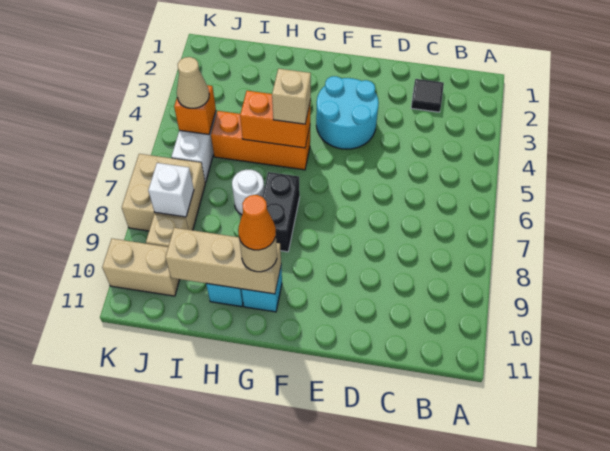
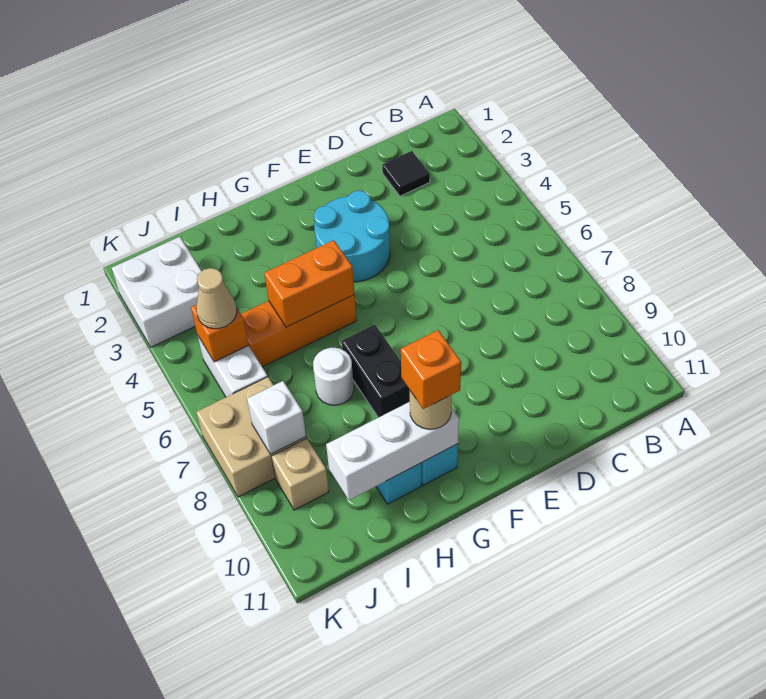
tan brick G5 level 3 -> none
tan brick G10:I10 level 2 -> white brick G10:I10 level 2
orange cone G10 level 4 -> orange brick G10 level 4
none -> white brick J2:K3 level 1
tan brick J10:K10 level 1 -> none

